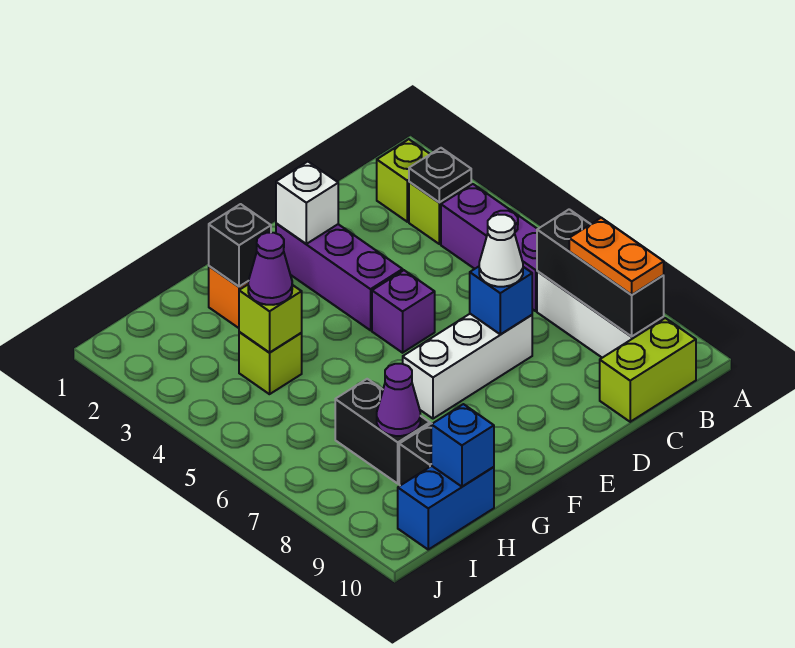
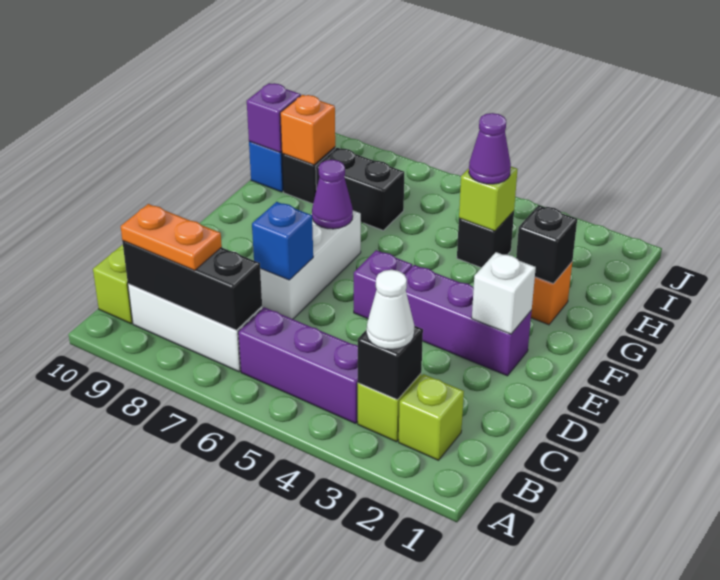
black plate B3 level 2 -> black brick B3 level 2
white cone D7 level 3 -> white cone B3 level 3
lime brick H4 level 1 -> black brick H4 level 1
purple cone H8 level 2 -> purple cone F7 level 2
none -> orange brick H9 level 2
blue brick H10 level 2 -> purple brick H10 level 2

